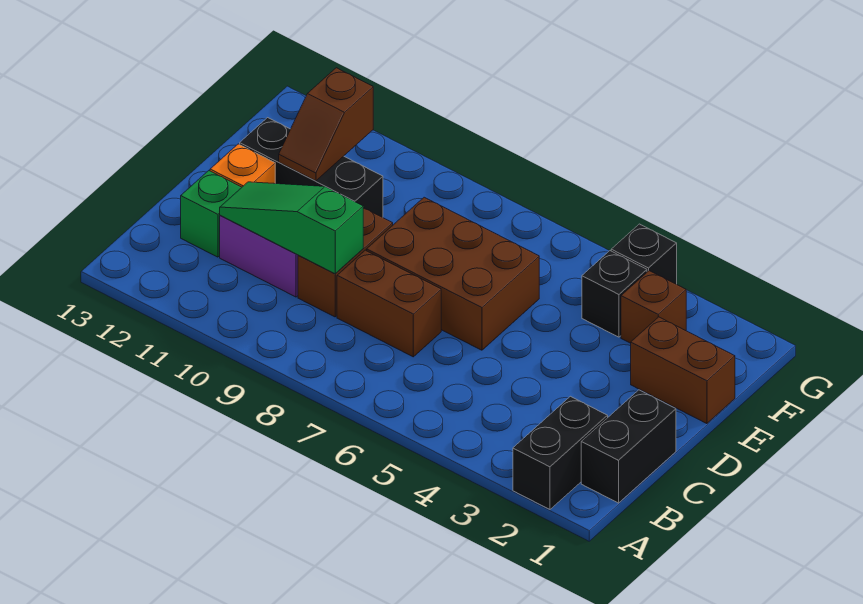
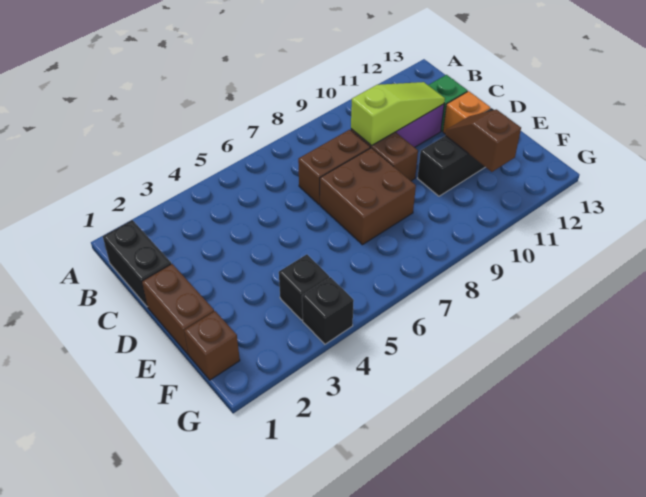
black brick A2:B2 level 1 -> none
green slope C9:C11 level 2 top 9 -> lime slope C9:C11 level 2 top 9
brown brick D6:E8 level 1 -> brown brick D7:E8 level 1
brown brick E1:E2 level 1 -> brown brick D1:E1 level 1
brown brick F3 level 1 -> brown brick F1 level 1

